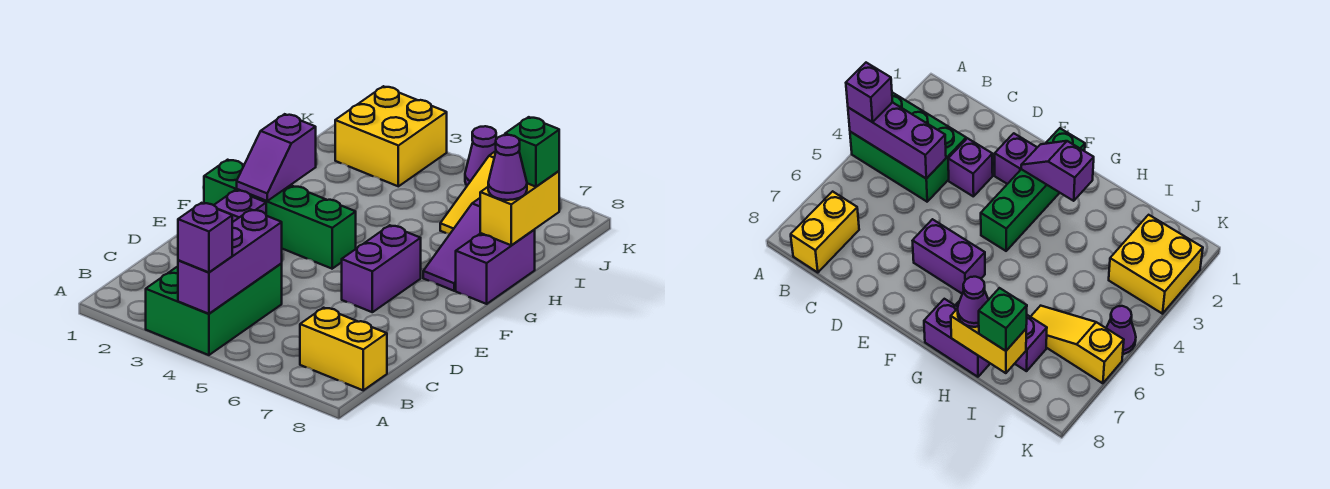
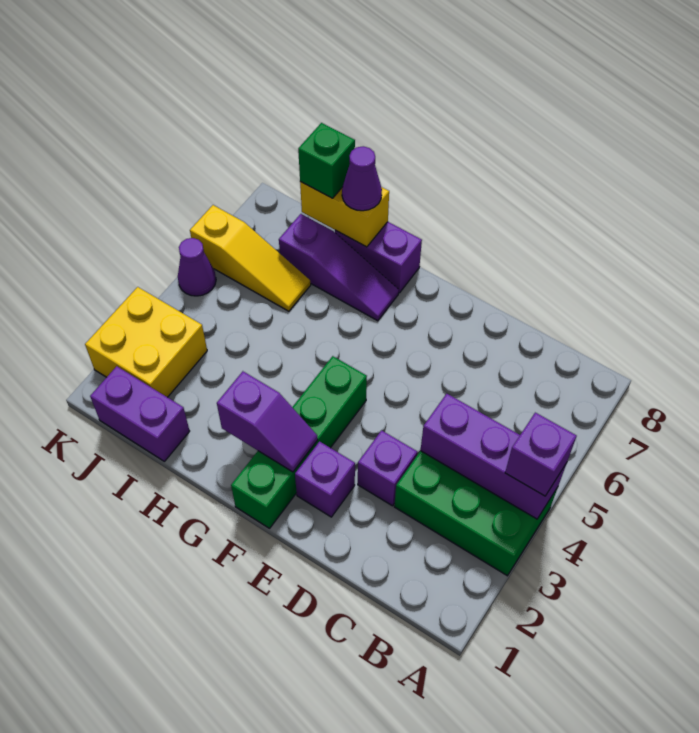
yellow brick B7:B8 level 1 -> none
purple brick E6:F6 level 1 -> purple brick I1:J1 level 1

